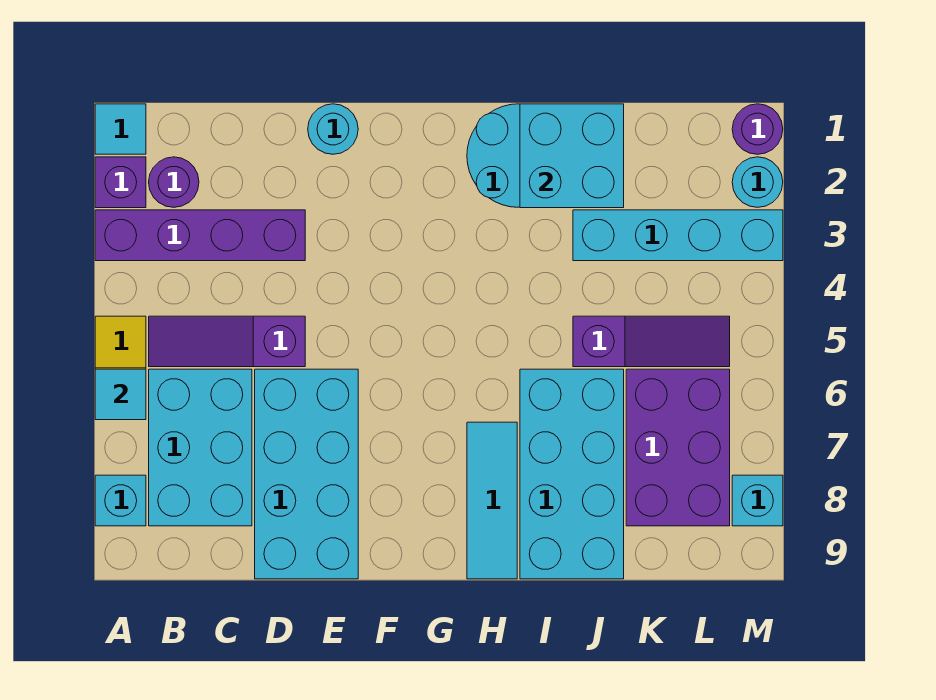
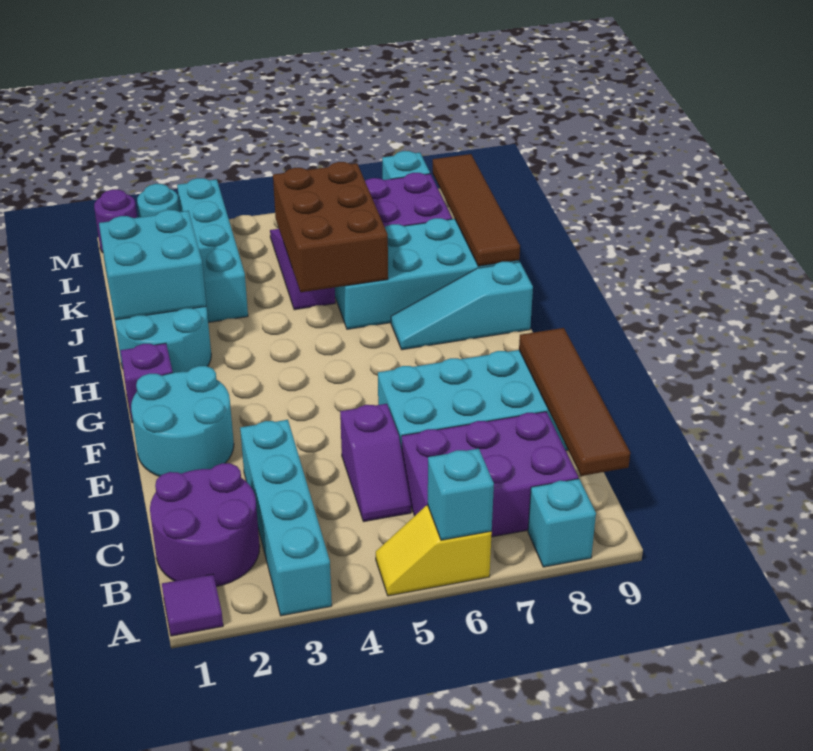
cyan tile A1 level 1 -> purple tile A1 level 1
purple brick A2 level 1 -> purple brick G1 level 1
purple brick A3:D3 level 1 -> cyan brick A3:D3 level 1
cyan tile A6 level 2 -> cyan brick A6 level 2
purple round brick B2 level 1 -> purple round brick B1:C2 level 1
purple slope B5:D5 level 1 top D -> purple slope C5:D5 level 1 top D
cyan brick B6:C8 level 1 -> purple brick B6:C8 level 1
none -> brown tile B9:E9 level 2
cyan round brick E1 level 1 -> cyan round brick E1:F2 level 1
cyan tile H7:H9 level 1 -> cyan slope H7:H9 level 1 top 9
none -> brown brick I5:K6 level 2
none -> brown tile I9:L9 level 2

